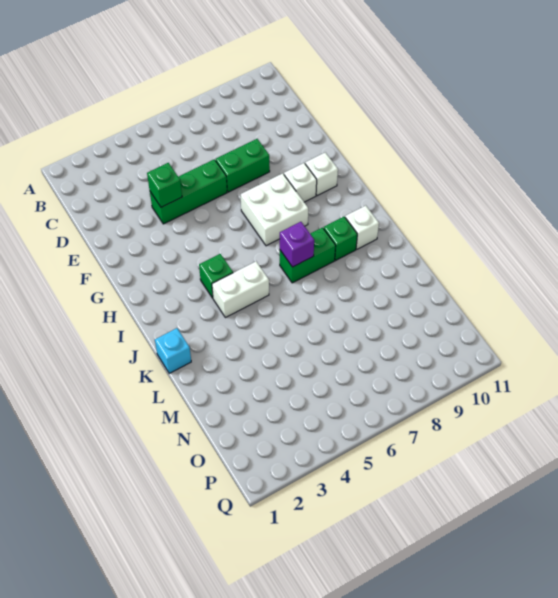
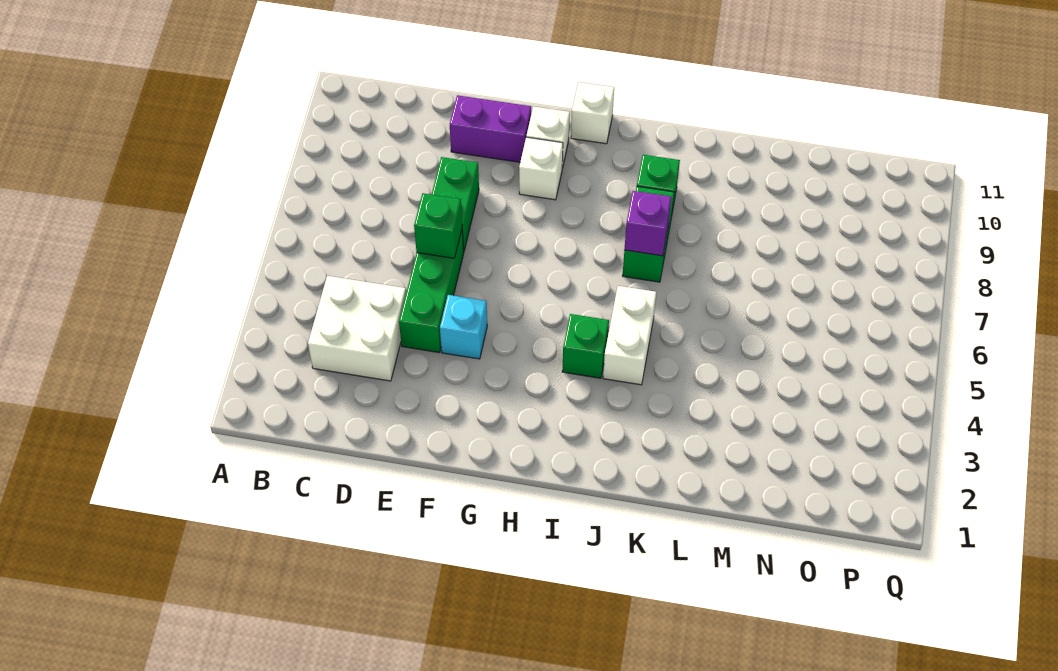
green brick E4 level 2 -> green brick E6 level 2
none -> purple brick E10:F10 level 1
white brick G7:H8 level 1 -> white brick C3:D4 level 1
white brick J10 level 1 -> white brick H11 level 1
cyan brick K1 level 1 -> cyan brick F4 level 1

